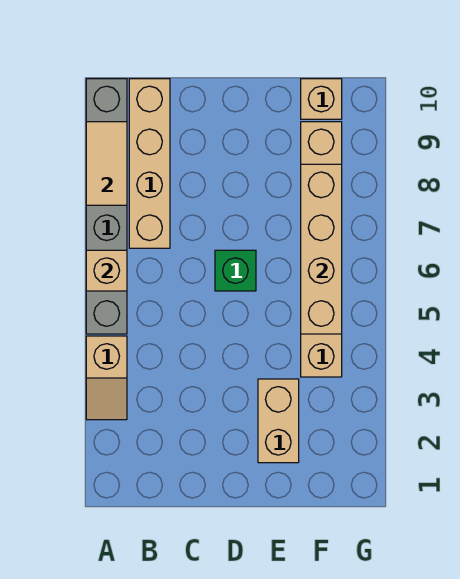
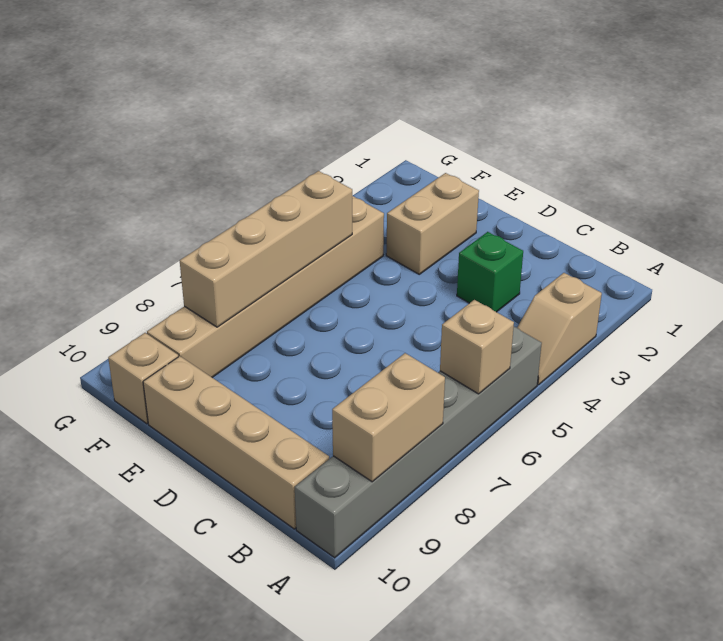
tan slope A3:A4 level 1 top 4 -> tan slope A3:A4 level 1 top 3
tan tile A8:A9 level 2 -> tan brick A8:A9 level 2
tan brick B7:B10 level 1 -> tan brick B10:E10 level 1
green brick D6 level 1 -> green brick C3 level 1

